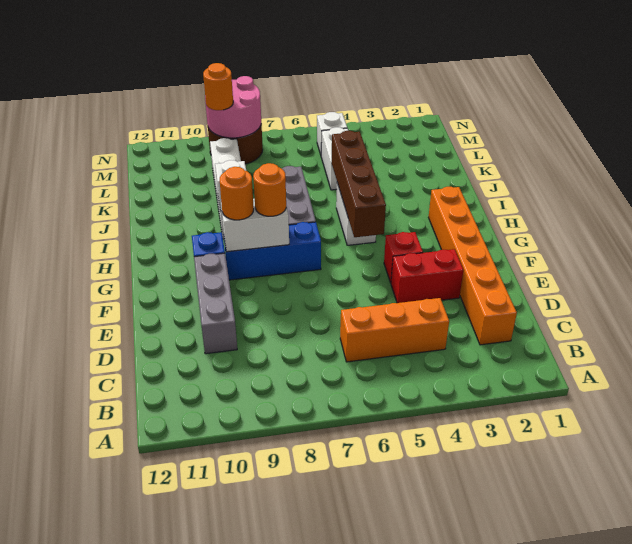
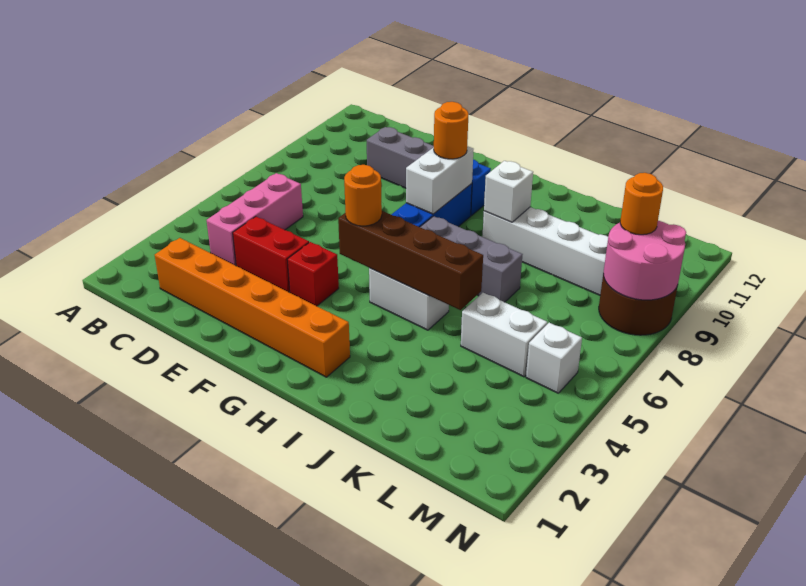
orange brick C4:C6 level 1 -> pink brick C4:C6 level 1
red brick E3:E4 level 1 -> red brick D4:E4 level 1
orange round brick G8 level 3 -> orange round brick G5 level 3

